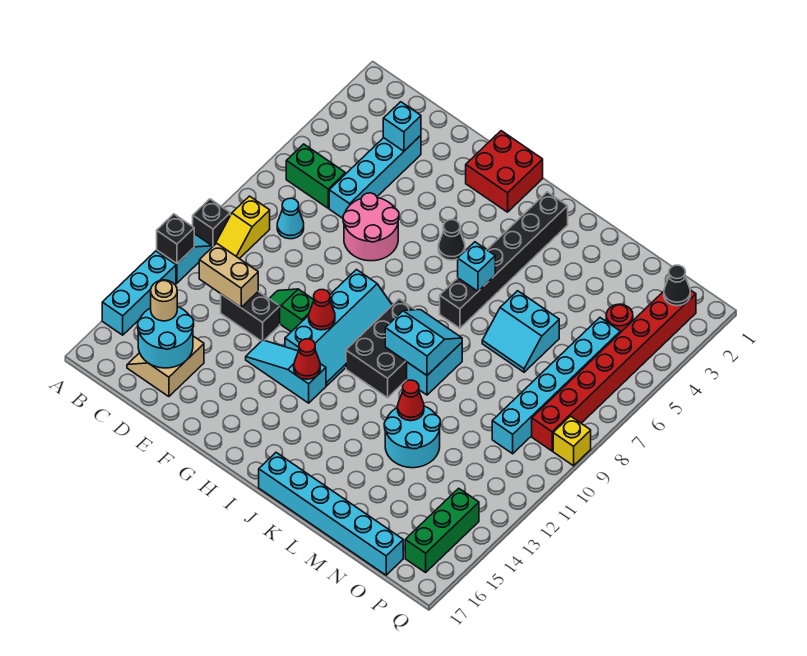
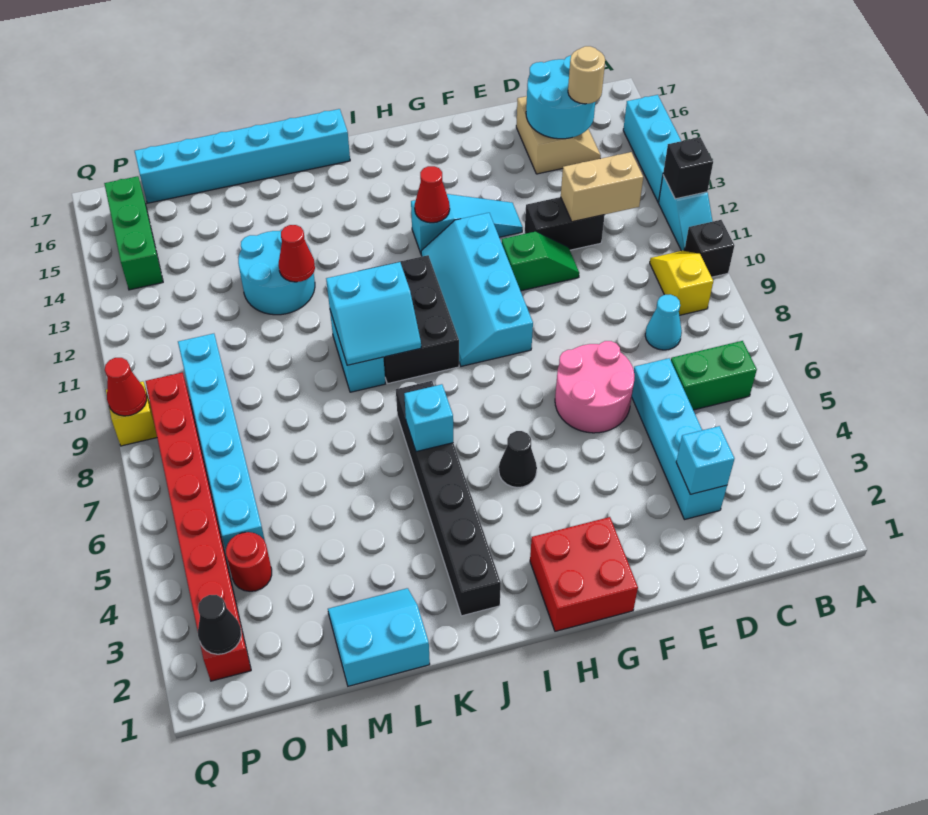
red cone G11 level 2 -> red cone Q9 level 2
cyan slope L6:M7 level 1 top 6 -> cyan slope L1:M2 level 1 top 1

